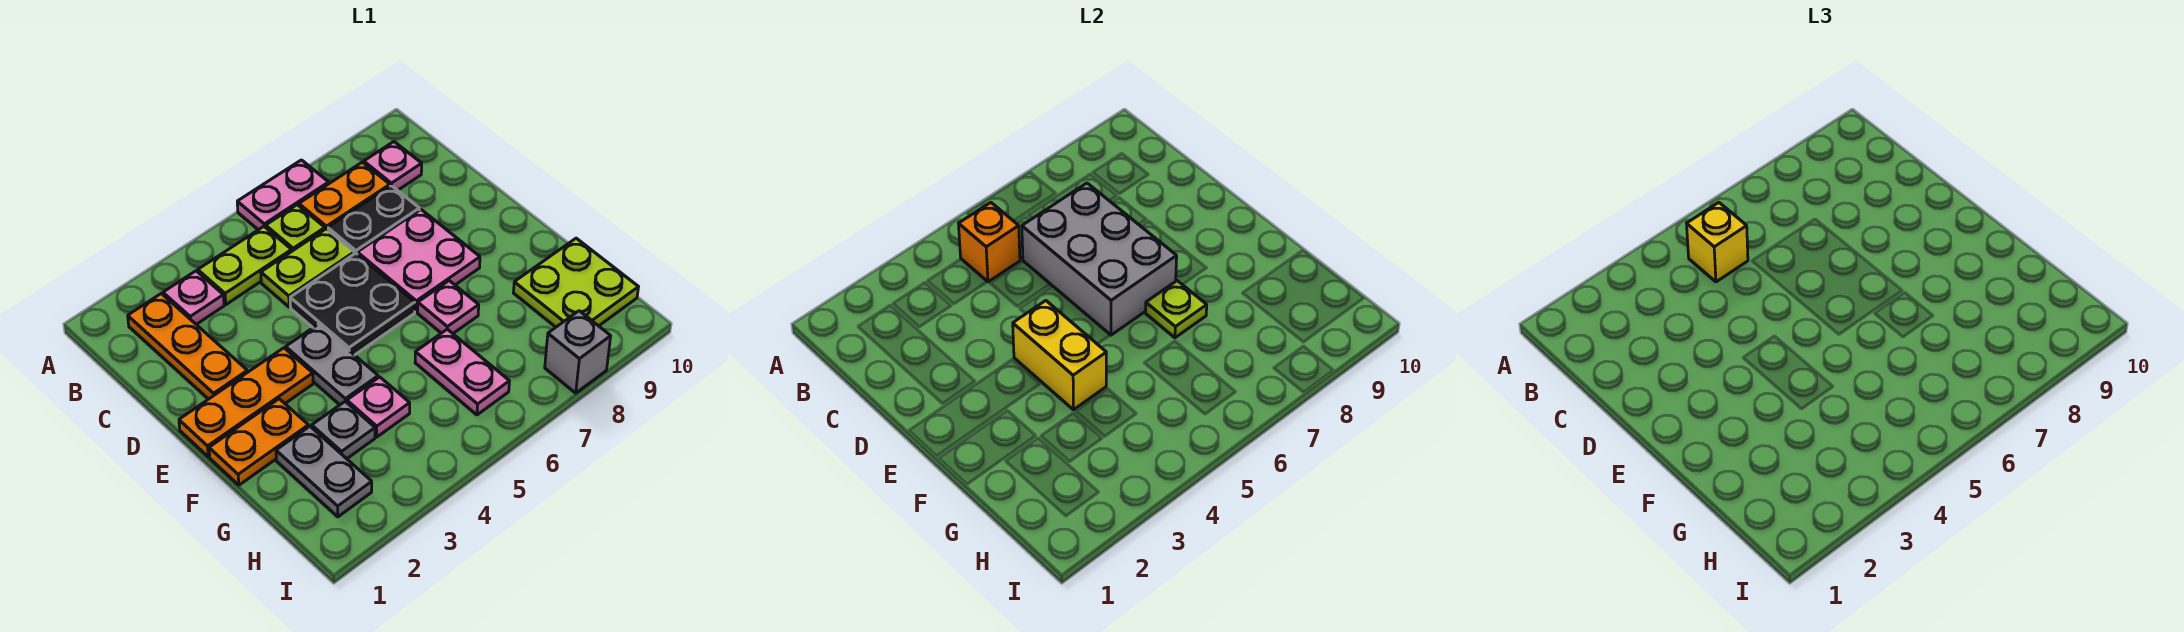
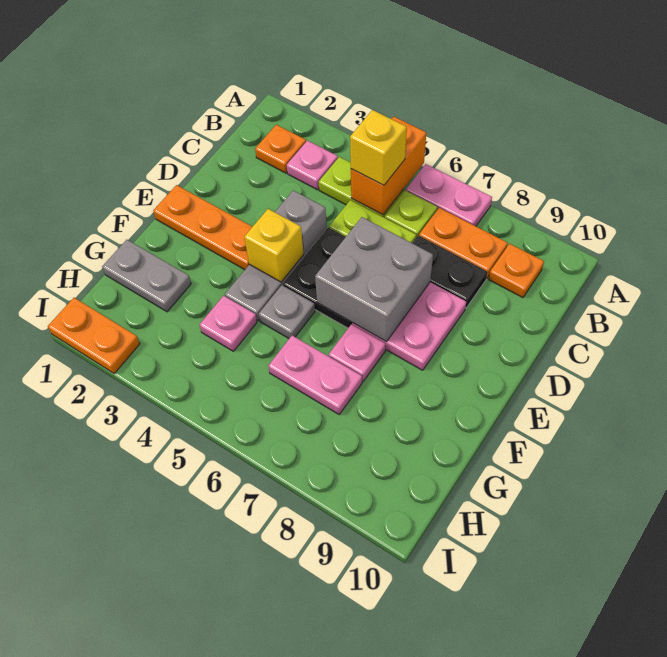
orange plate B2:D2 level 1 -> orange plate B2 level 1
orange brick B5 level 2 -> orange brick A5:B5 level 2
pink plate B9 level 1 -> orange plate B9 level 1
grey brick C6:E7 level 2 -> grey brick D6:E7 level 2
yellow brick E4:F4 level 2 -> yellow brick E4 level 2
orange plate F1:F2 level 1 -> orange plate I1:I2 level 1
lime plate F7 level 2 -> none
grey plate G2:H2 level 1 -> grey plate G1:G2 level 1
grey plate G3 level 1 -> grey plate F5 level 1
pink plate G6:H6 level 1 -> pink plate G6:G7 level 1
lime plate G9:H10 level 1 -> none
grey brick I8 level 1 -> grey brick D4 level 1

